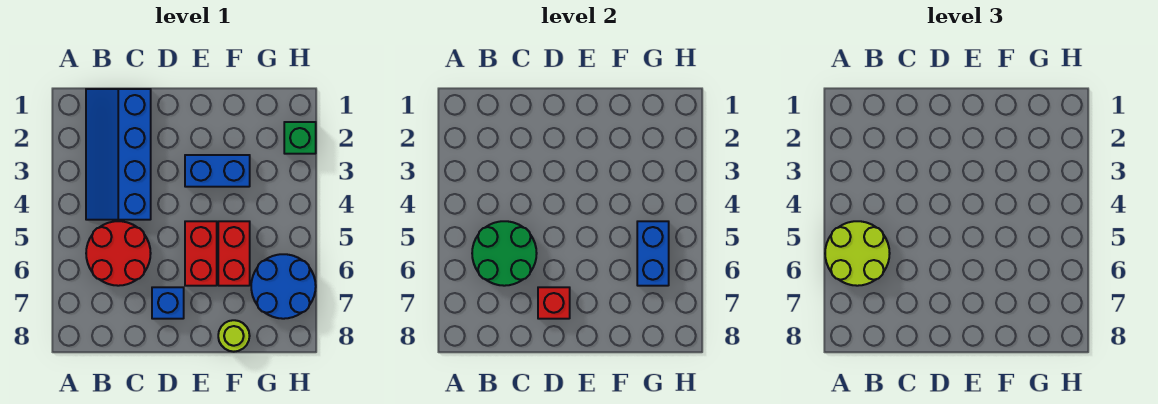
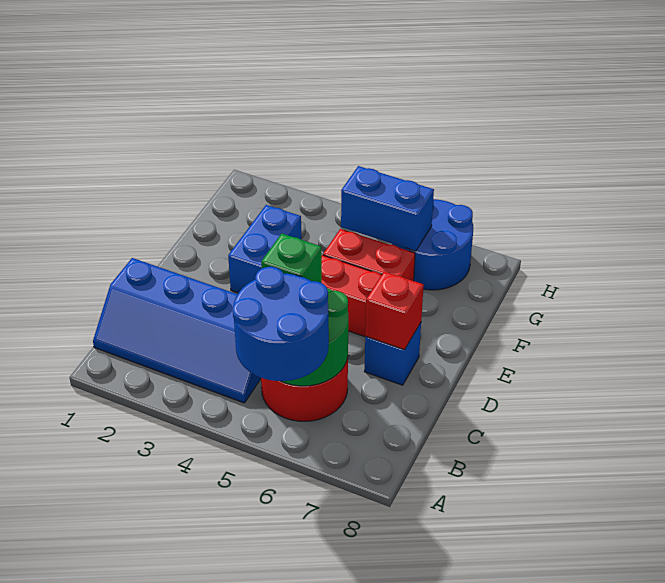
lime round brick A5:B6 level 3 -> blue round brick A5:B6 level 3
lime round brick F8 level 1 -> none
green brick H2 level 1 -> green brick C5 level 3

